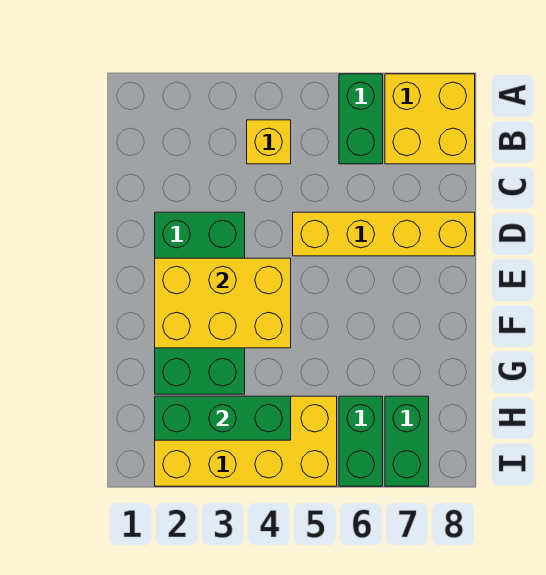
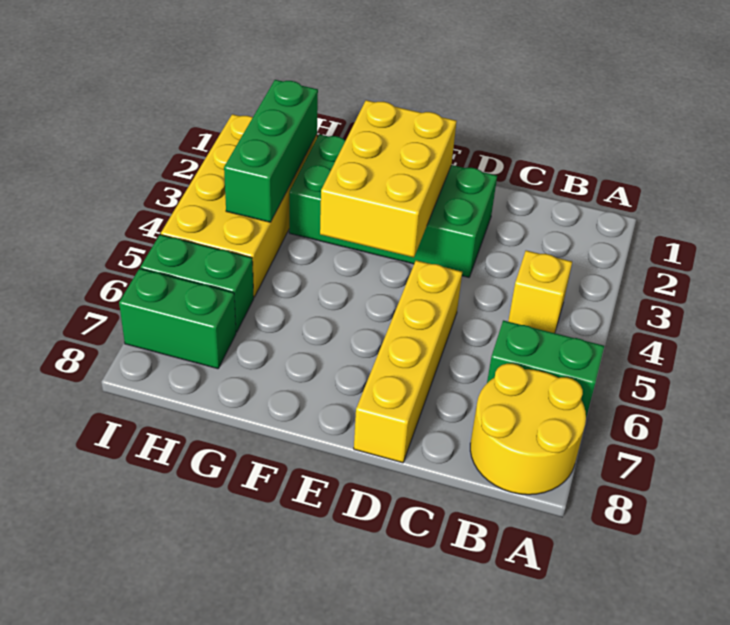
yellow brick A7:B8 level 1 -> yellow round brick A7:B8 level 1

